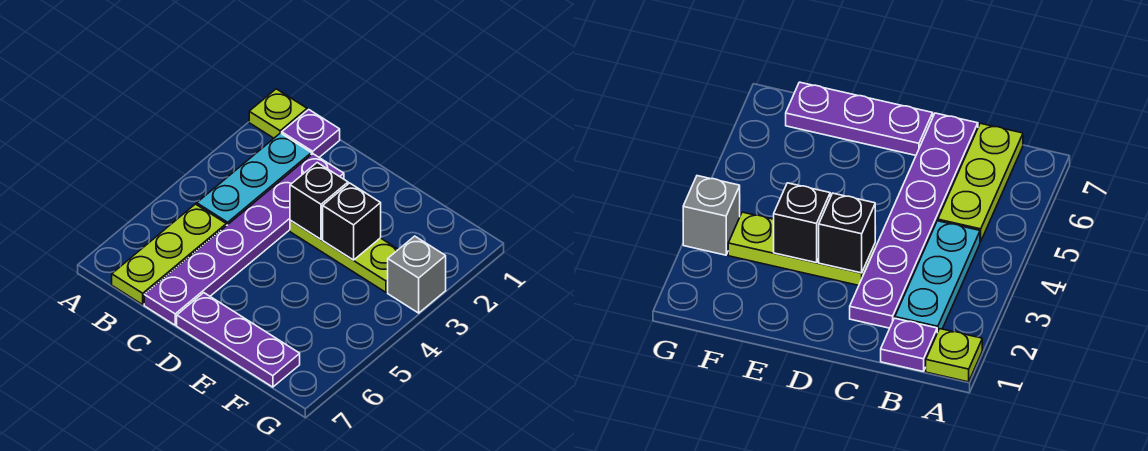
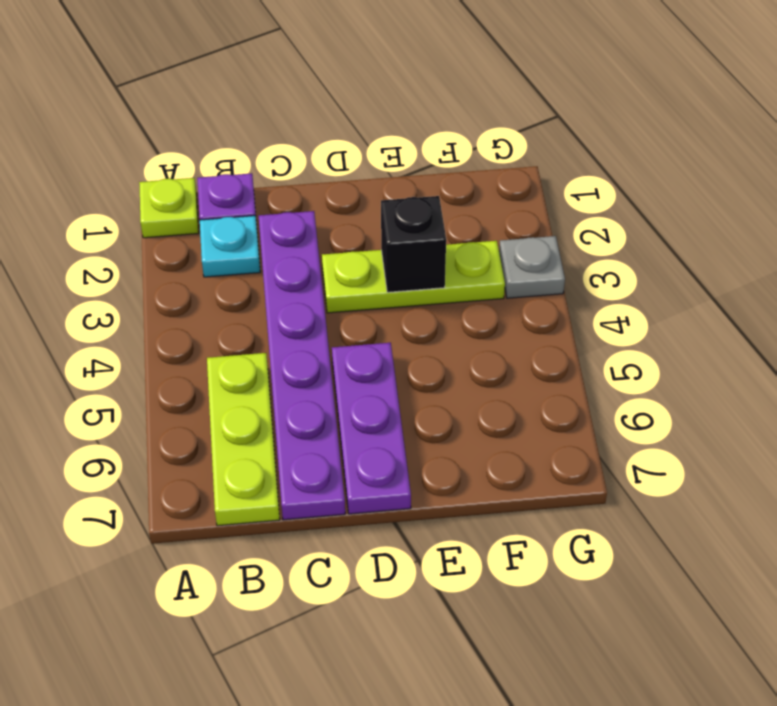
cyan plate B2:B4 level 1 -> cyan plate B2 level 1
black brick D3 level 2 -> none
purple plate D7:F7 level 1 -> purple plate D5:D7 level 1
grey brick G3 level 1 -> grey plate G3 level 1

